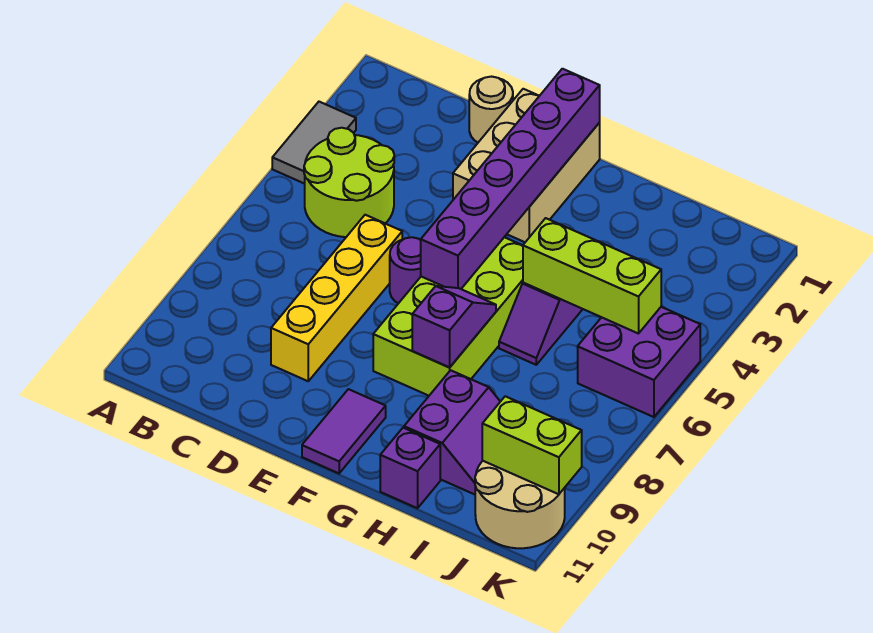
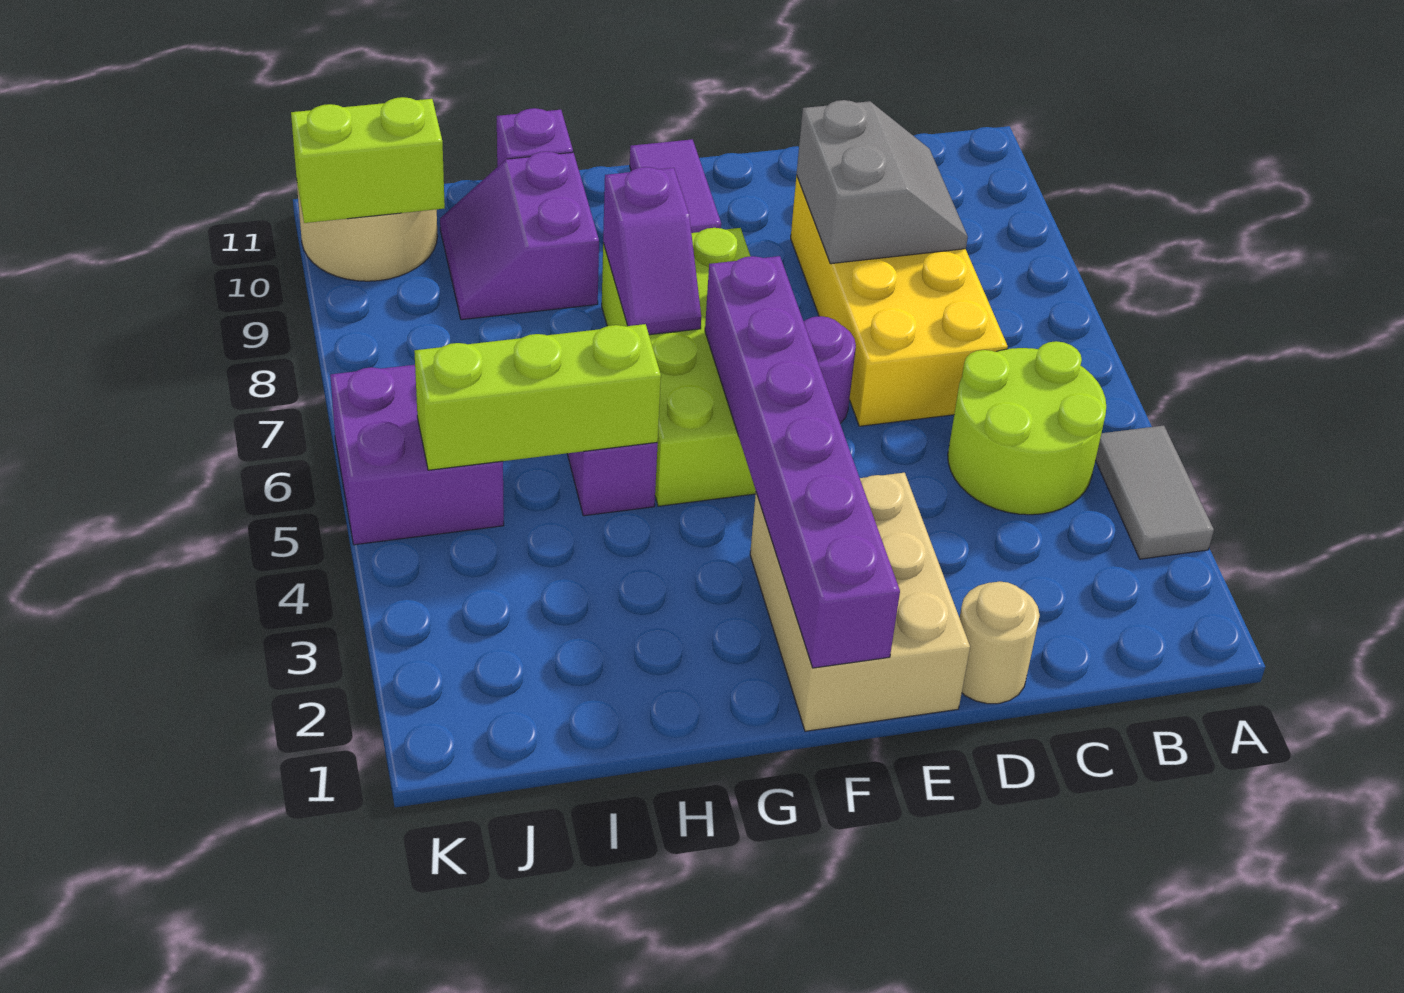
none -> grey slope C8:D9 level 2 top D
yellow brick D6:D9 level 1 -> yellow brick C6:D9 level 1

